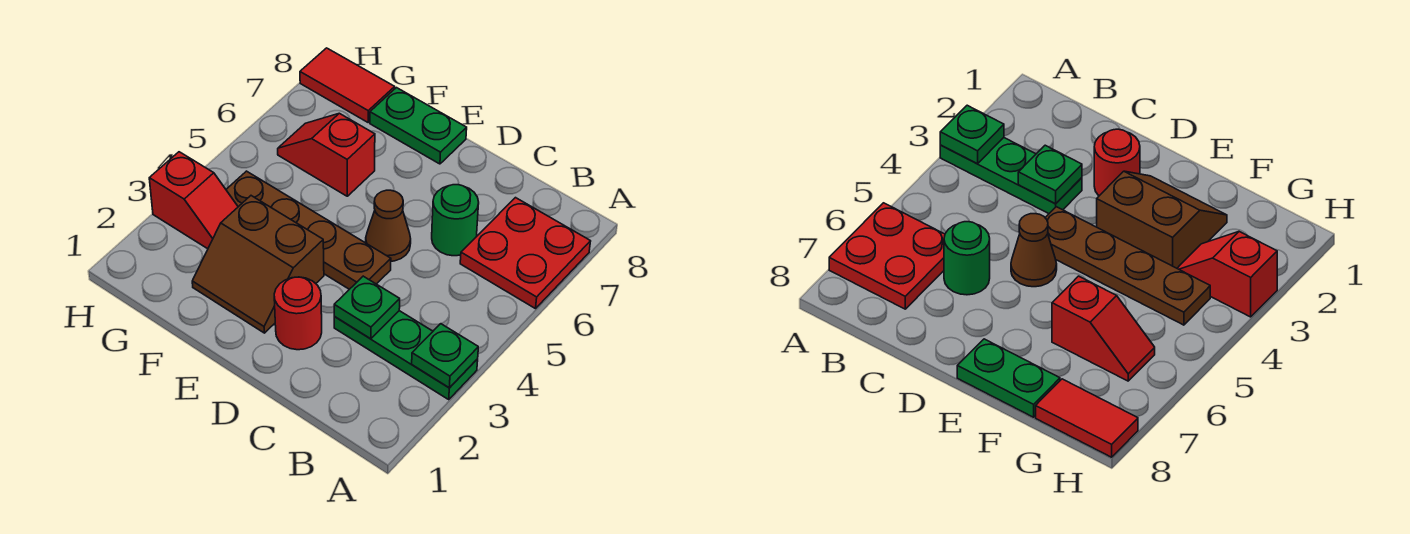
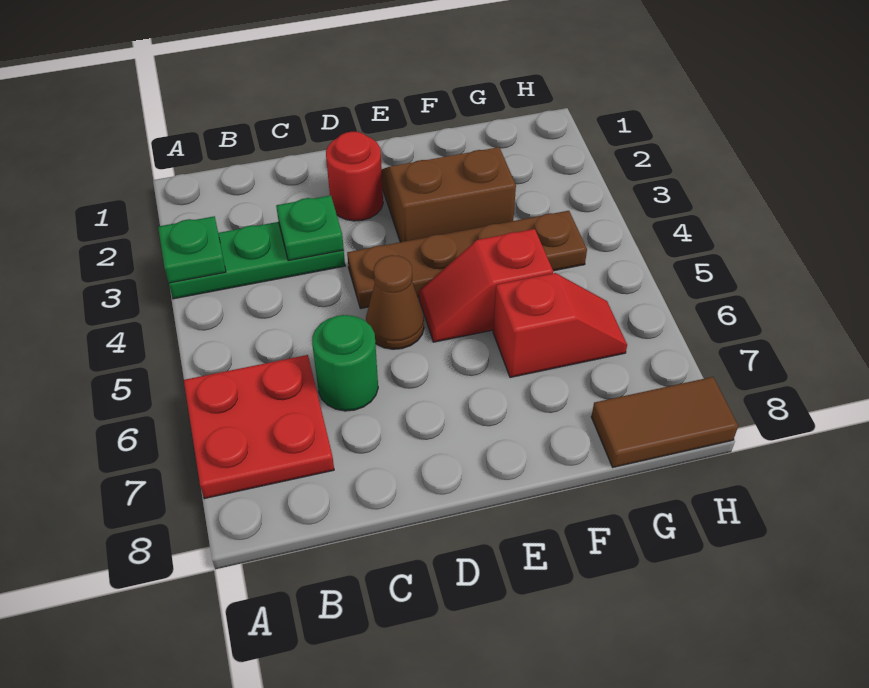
green plate E8:F8 level 1 -> none
red slope G3:H3 level 1 top H -> red slope E5:F5 level 1 top F
red tile G8:H8 level 1 -> brown tile G8:H8 level 1

